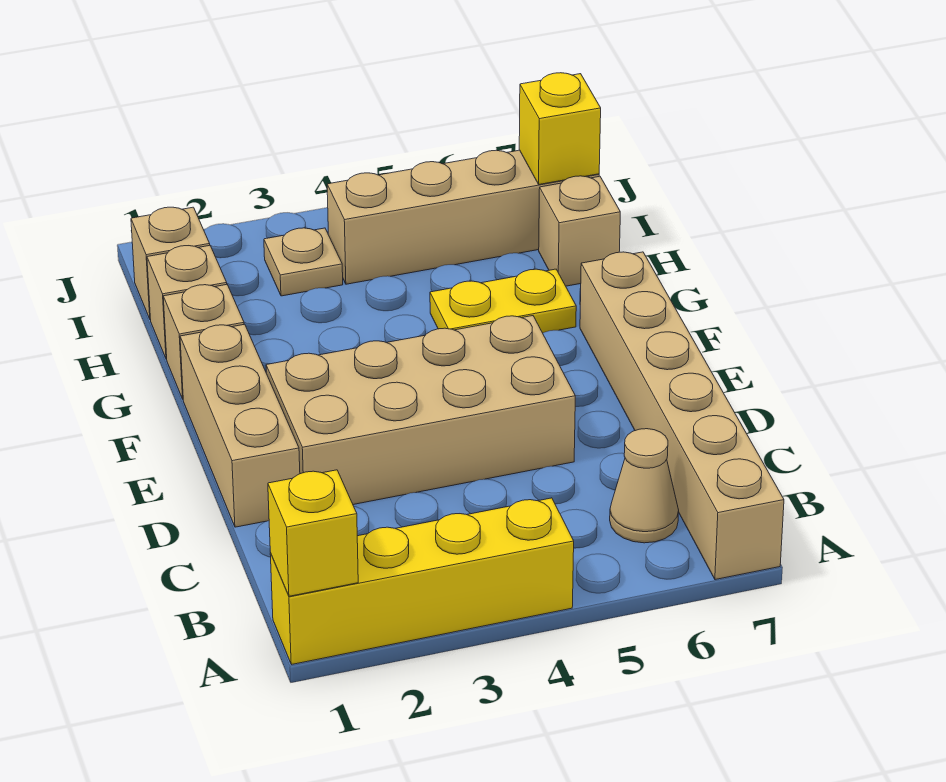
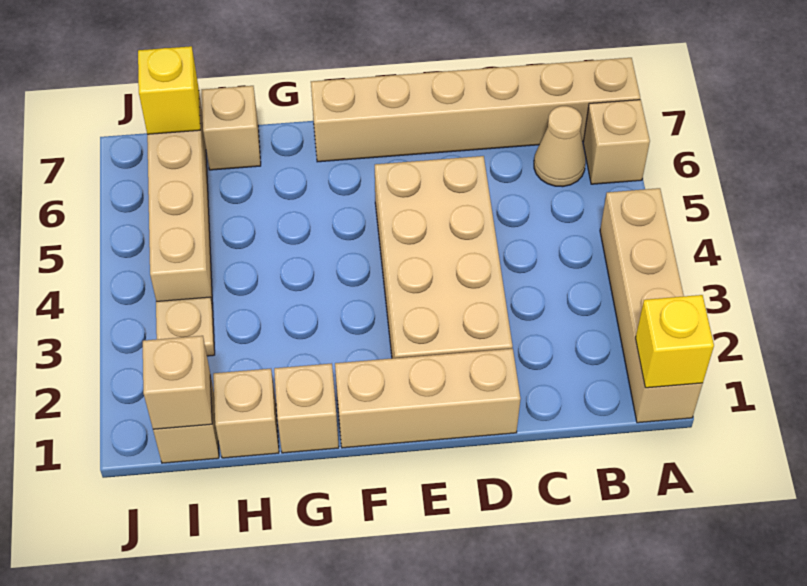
yellow brick A1:A4 level 1 -> tan brick A1:A4 level 1
none -> tan brick A6 level 1
yellow plate G5:G6 level 1 -> none
none -> tan brick I1 level 2

